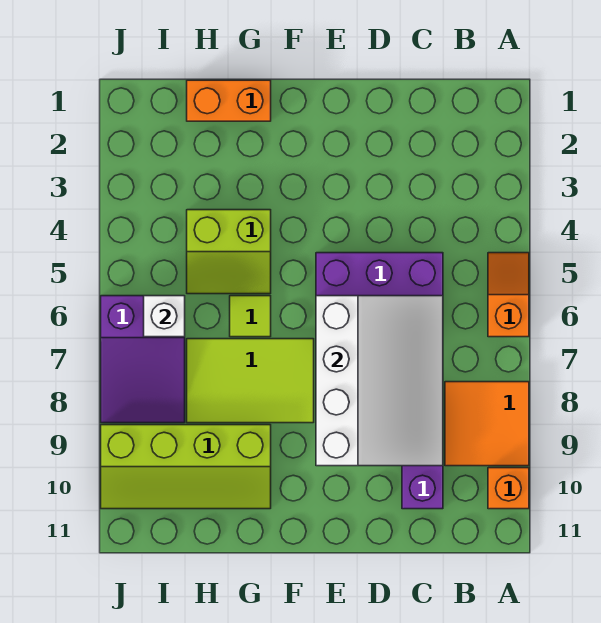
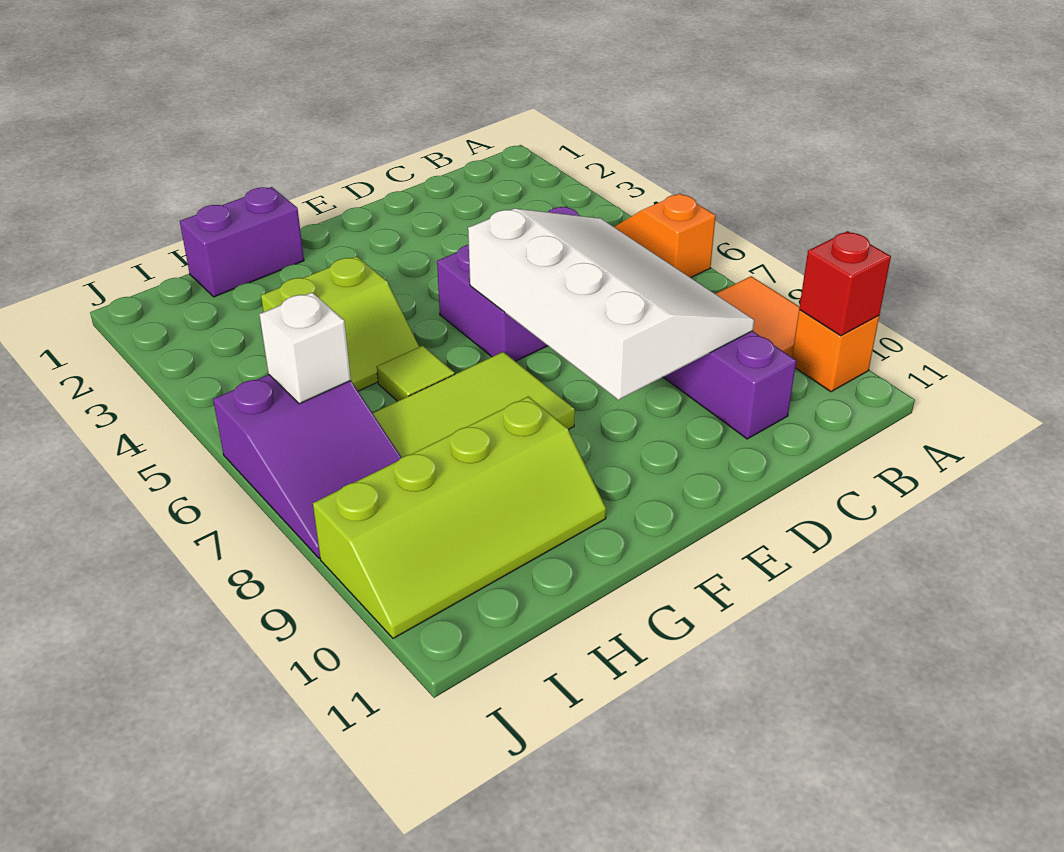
none -> red brick A10 level 2
orange brick G1:H1 level 1 -> purple brick G1:H1 level 1

